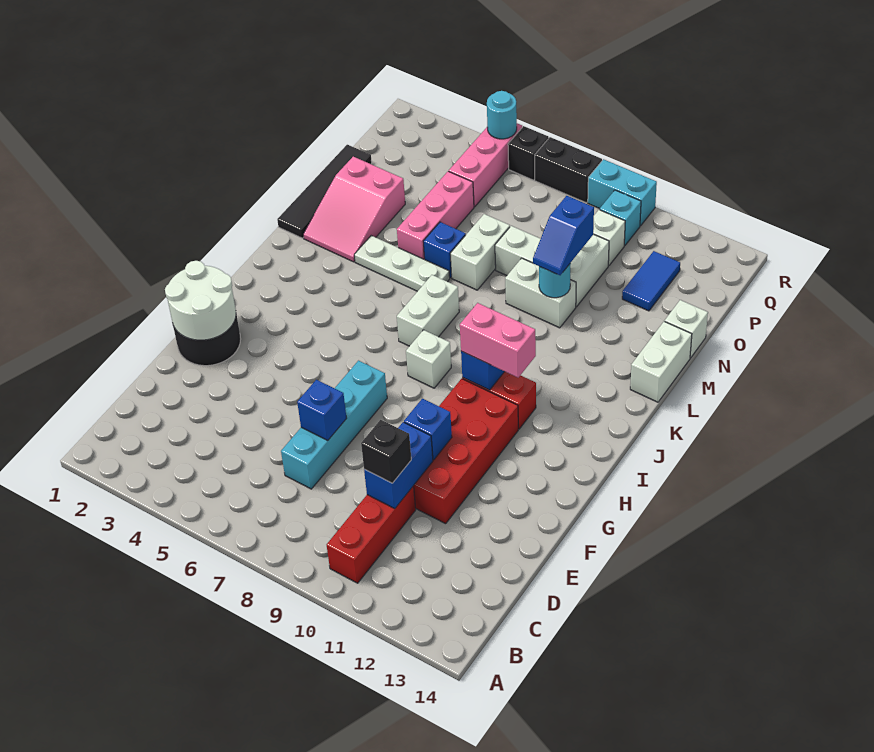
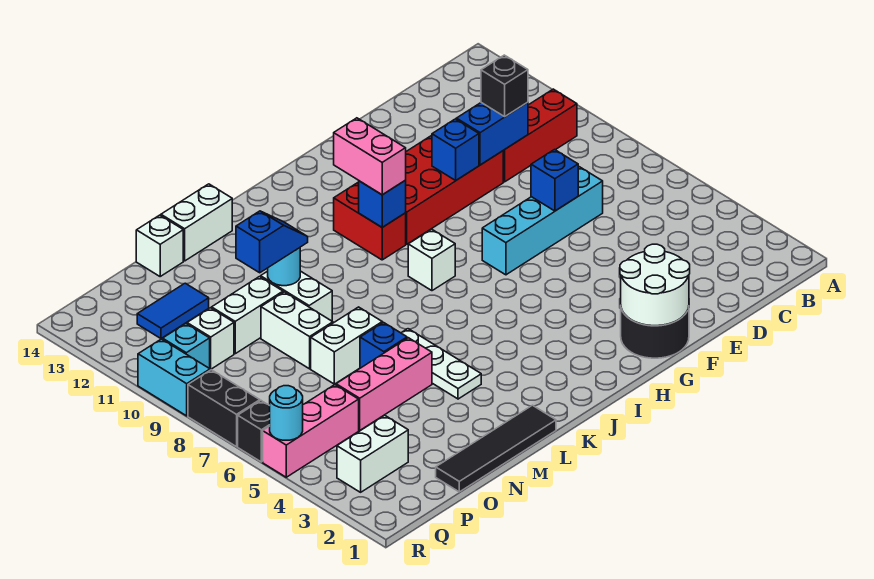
white brick J7:K7 level 1 -> white brick P3:Q3 level 1
pink slope L2:N3 level 1 top N -> none

